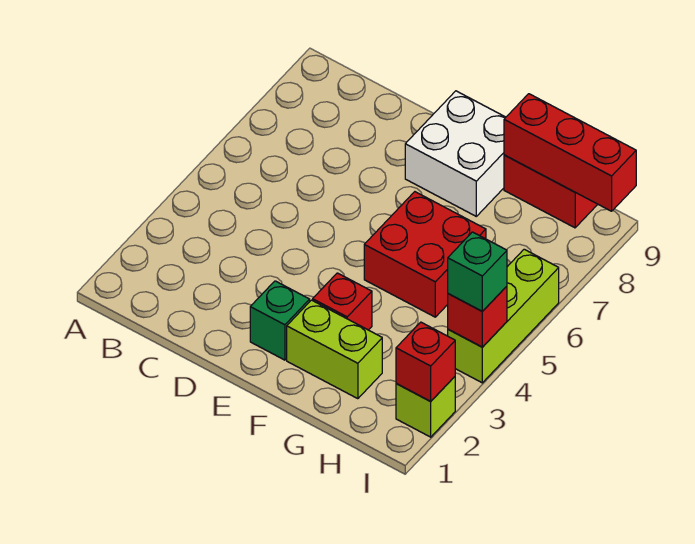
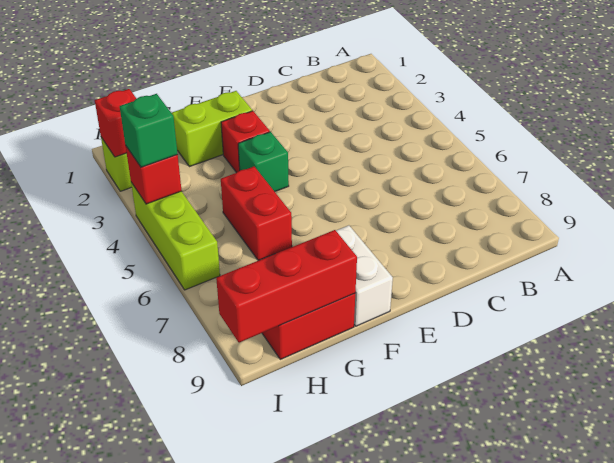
green brick E2 level 1 -> green brick F4 level 1
white brick E8:F9 level 1 -> white brick F8:F9 level 1
red brick F5:G6 level 1 -> red brick G5:G6 level 1

